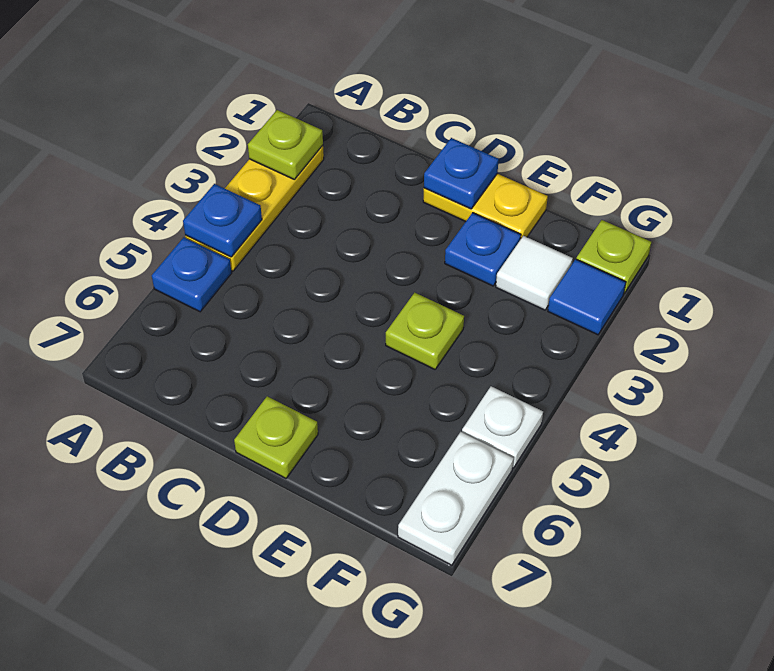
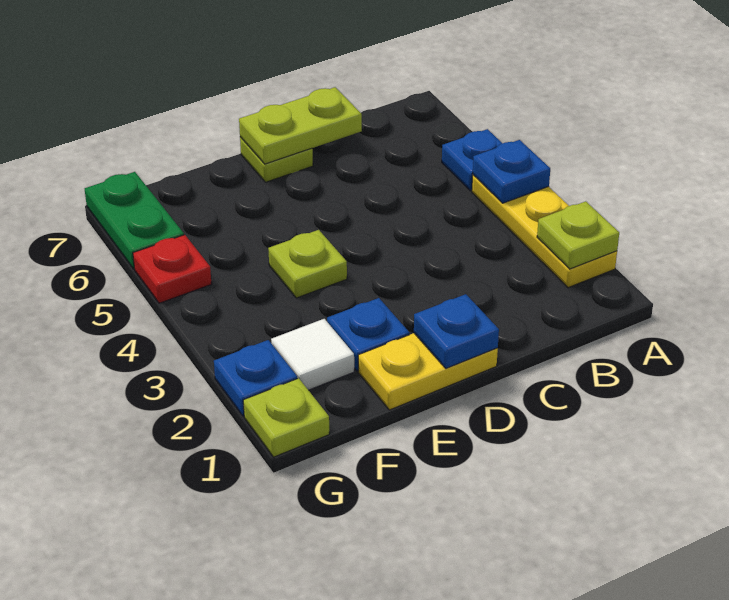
none -> lime plate C7:D7 level 2
blue tile G2 level 1 -> blue plate G2 level 1
white plate G5 level 1 -> red plate G5 level 1
white plate G6:G7 level 1 -> green plate G6:G7 level 1

